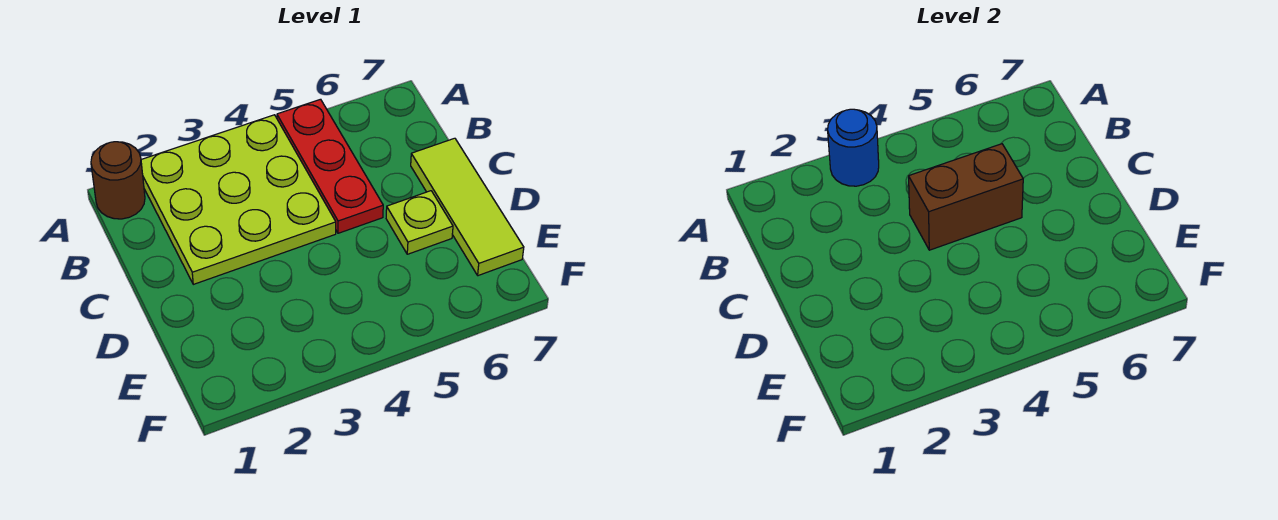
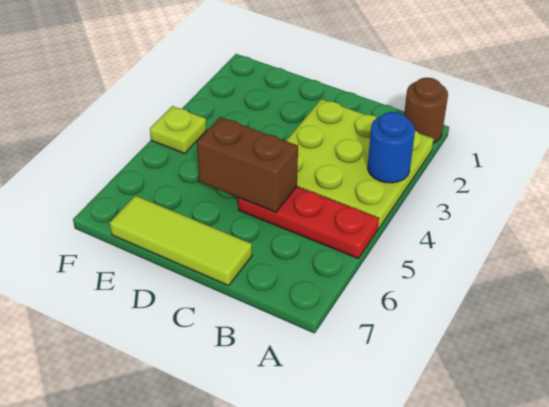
brown brick C4:C5 level 2 -> brown brick C5:D5 level 2
lime plate D6 level 1 -> lime plate F4 level 1

